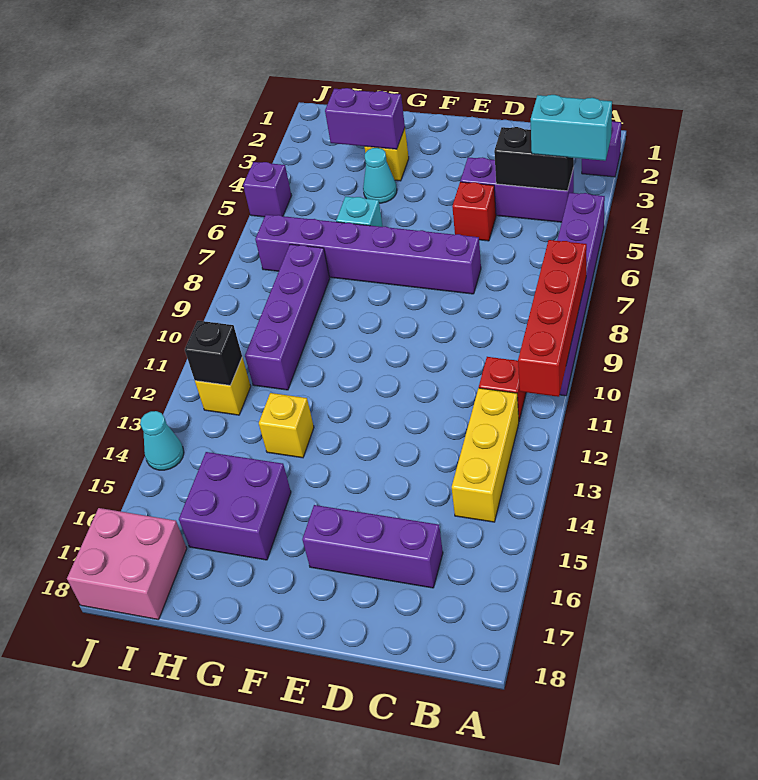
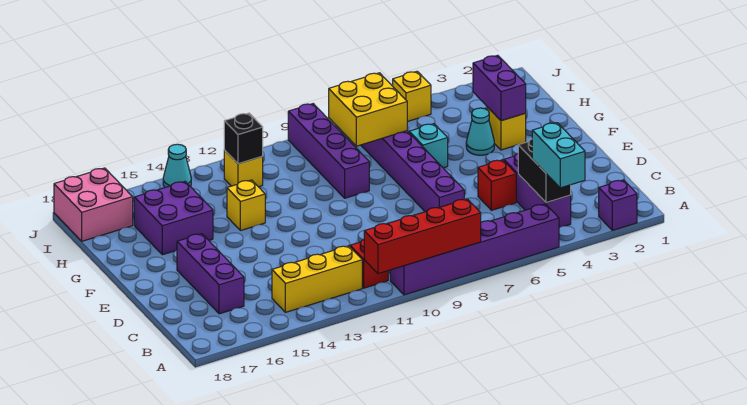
none -> yellow brick H7:I8 level 2
purple brick H8:H11 level 1 -> purple brick G9:J9 level 1
purple brick J5 level 1 -> yellow brick J5 level 1

